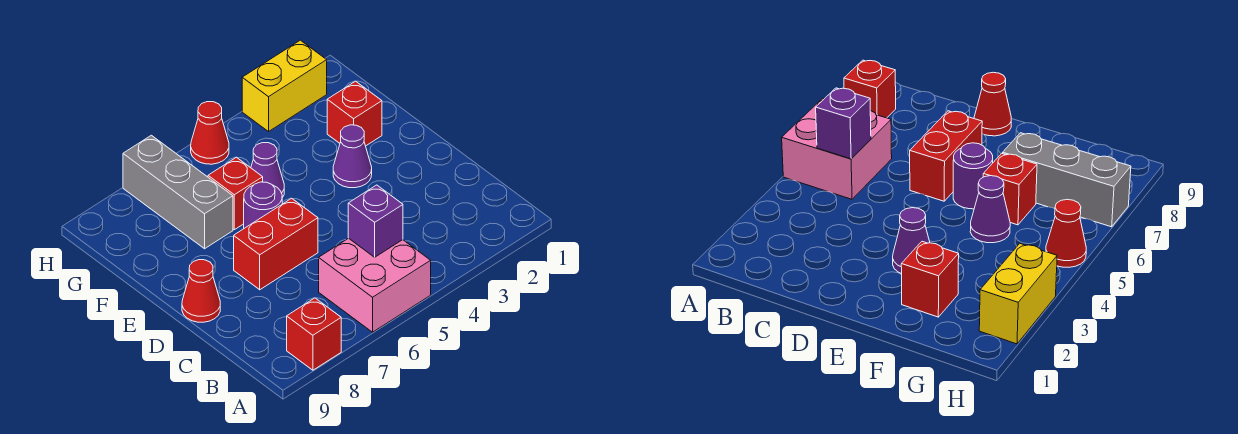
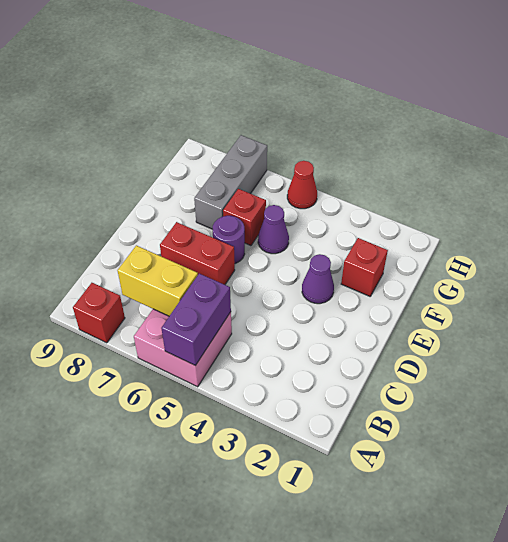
purple brick B5 level 2 -> purple brick A5:B5 level 2
red cone D9 level 1 -> none
yellow brick H2:H3 level 1 -> yellow brick B6:B7 level 2

